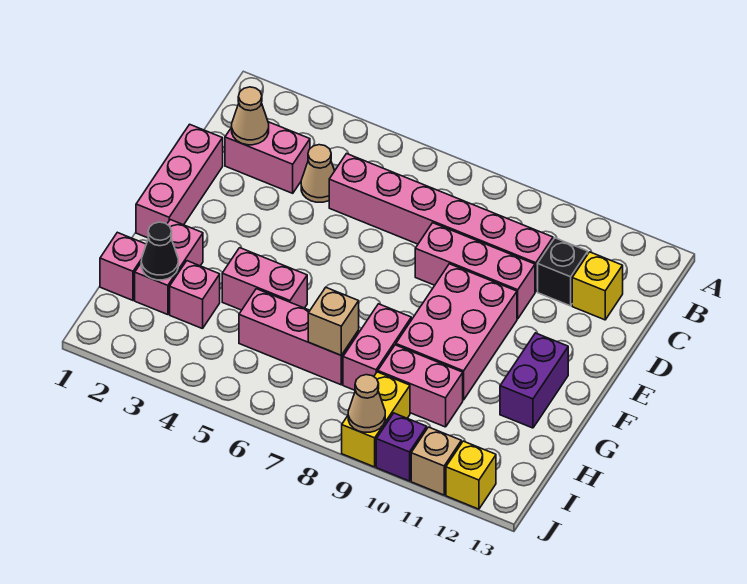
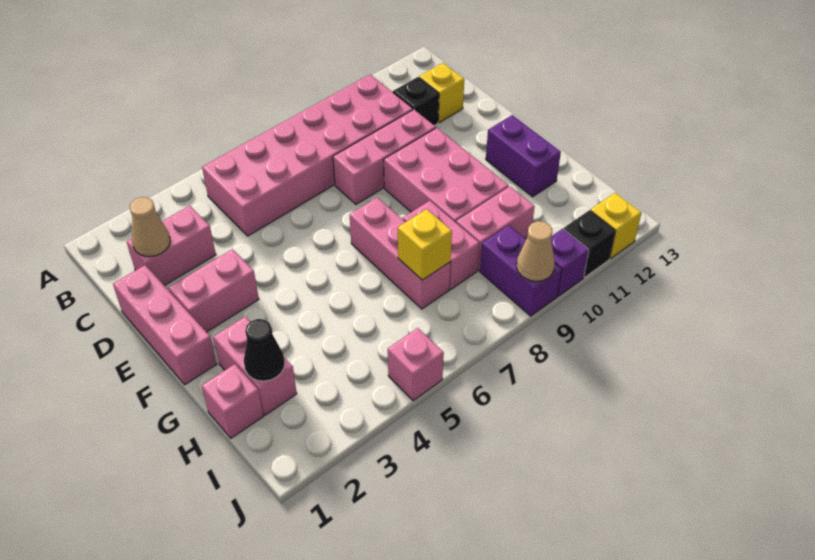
tan cone C4 level 1 -> none
pink brick C5:C10 level 1 -> pink brick B5:C10 level 1
pink brick G4:G5 level 1 -> pink brick E2:E3 level 1
pink brick H3 level 1 -> pink brick J5 level 1
pink brick H5:H7 level 1 -> pink brick F7:H7 level 1
tan brick H7 level 2 -> yellow brick H7 level 2
yellow brick I9:J9 level 1 -> purple brick I9:J9 level 1
tan brick J11 level 1 -> black brick J11 level 1

